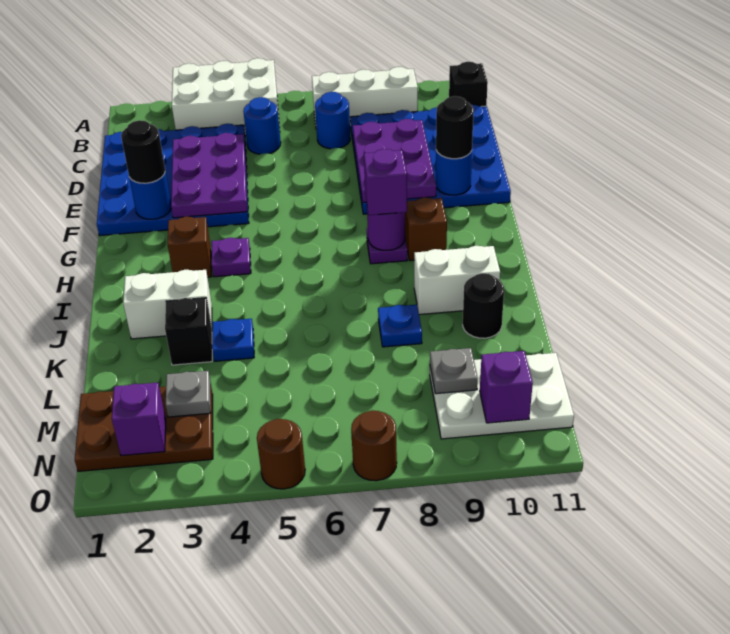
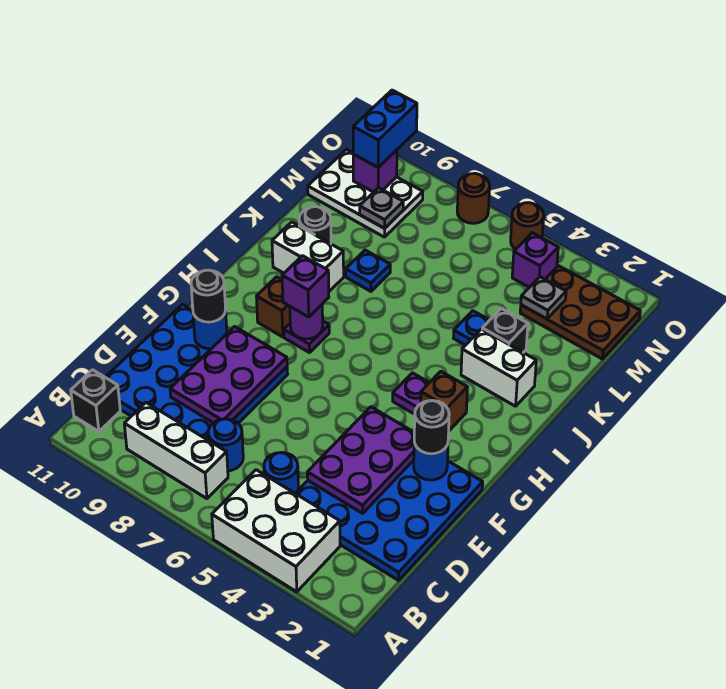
purple brick N2 level 2 -> purple brick N4 level 1
none -> blue brick N10:O10 level 3

